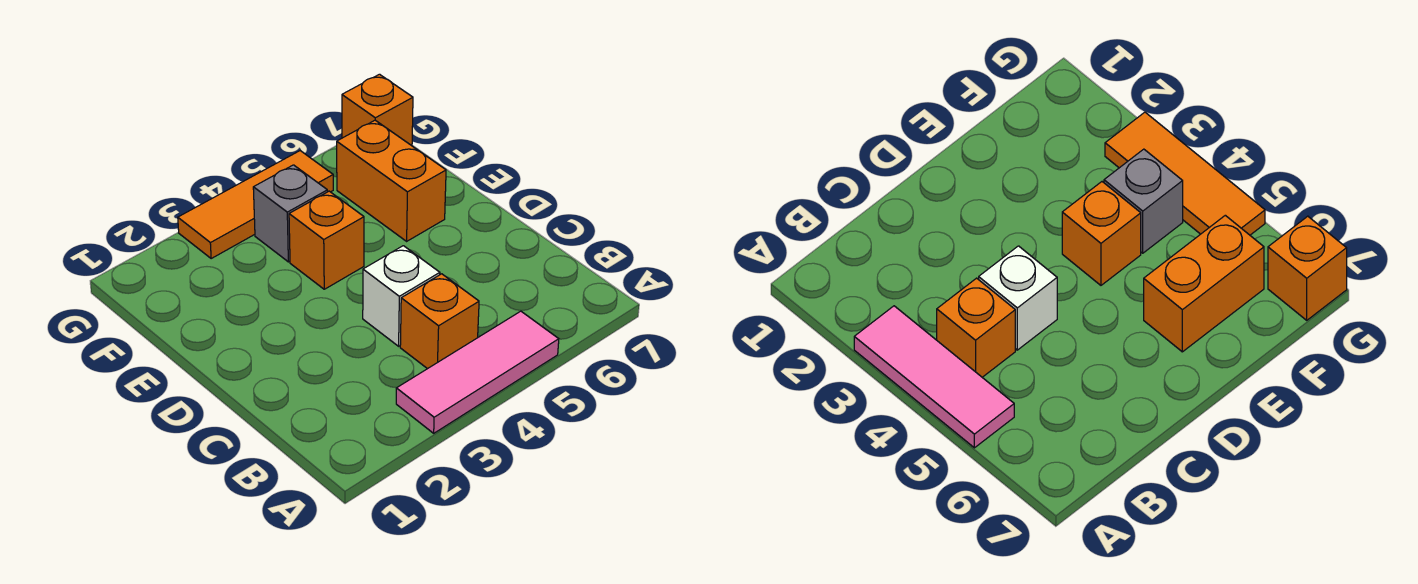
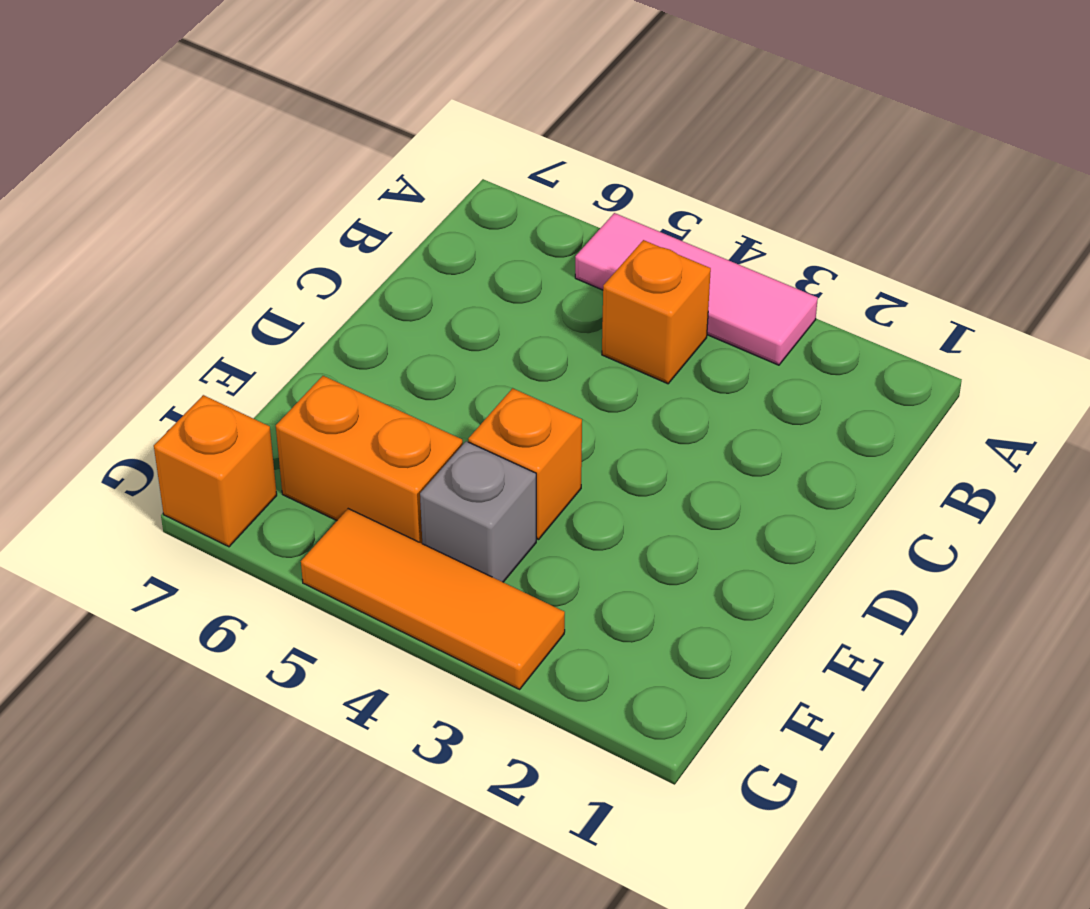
white brick C4 level 1 -> none
orange brick E6:F6 level 1 -> orange brick F5:F6 level 1

